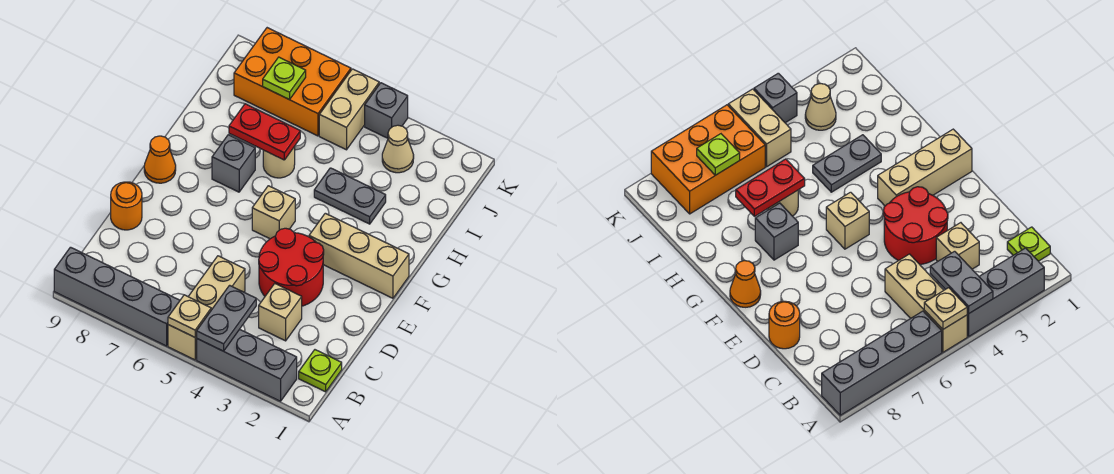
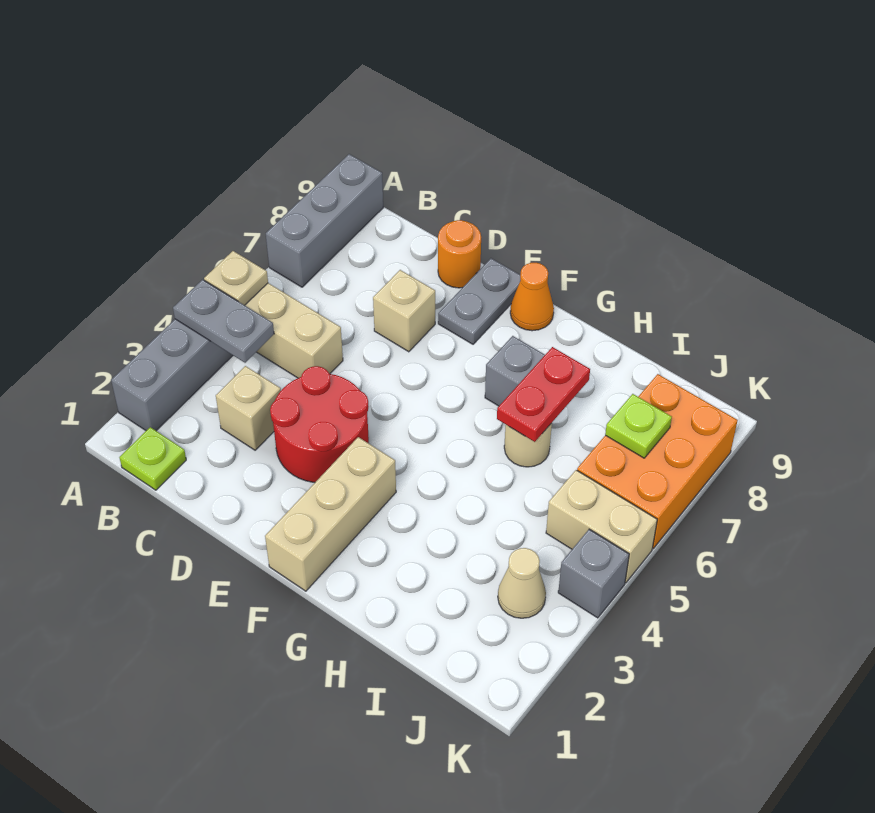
grey brick A6:A9 level 1 -> grey brick A7:A9 level 1
tan brick F5 level 1 -> tan brick D7 level 1
grey plate H3:H4 level 1 -> grey plate E8:E9 level 1

